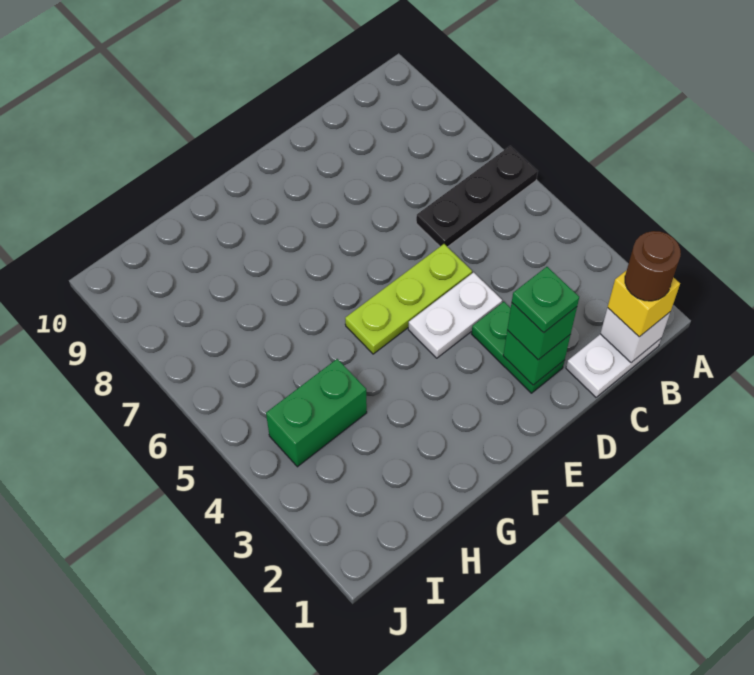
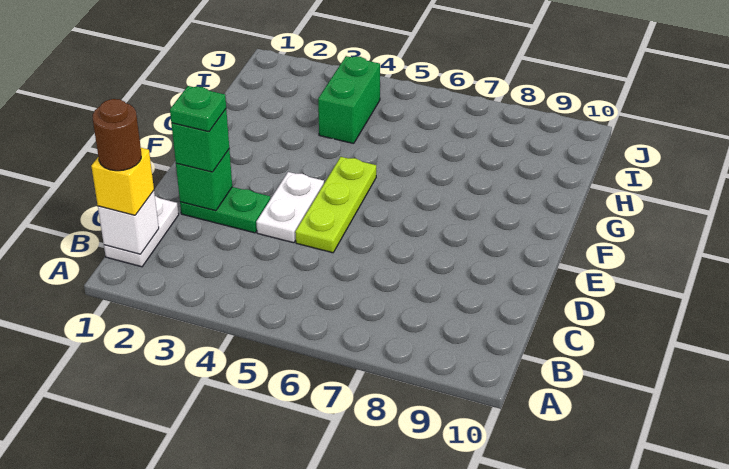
black plate A6:C6 level 1 -> none

